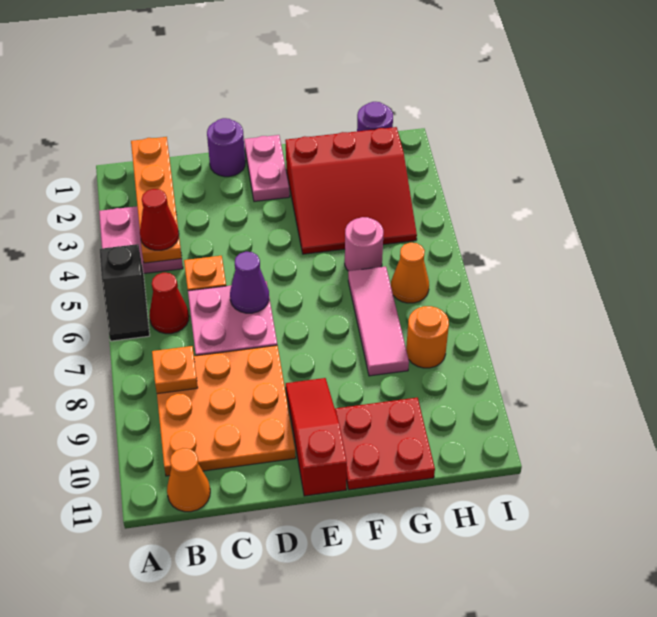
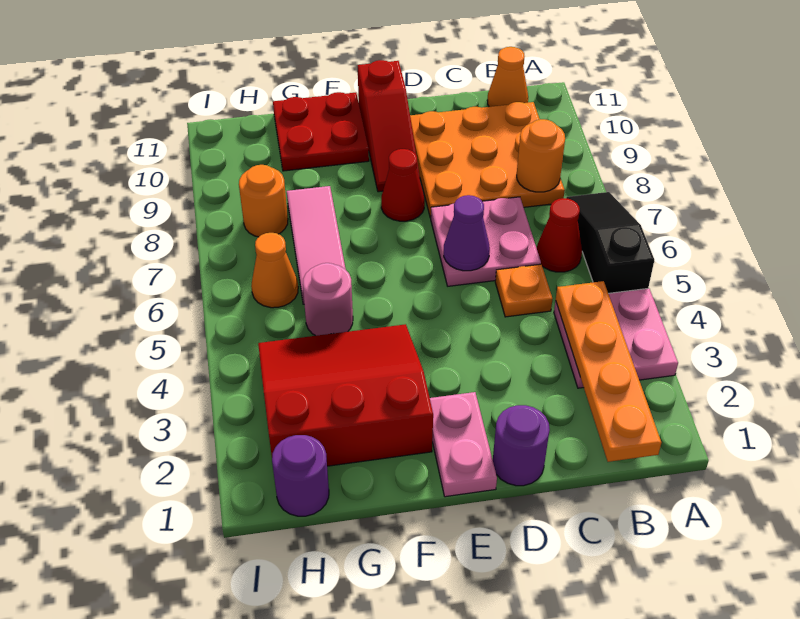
black slope A5:A6 level 1 top 5 -> black slope A5:A7 level 1 top 5
red cone B4 level 3 -> red cone E8 level 1
orange plate B8 level 2 -> orange round brick B8 level 2

